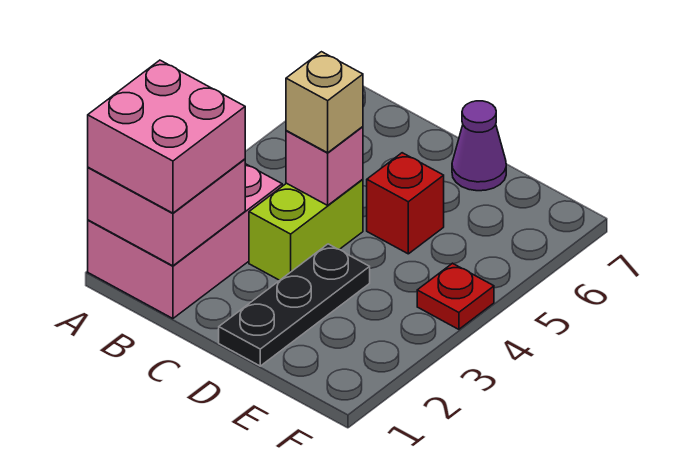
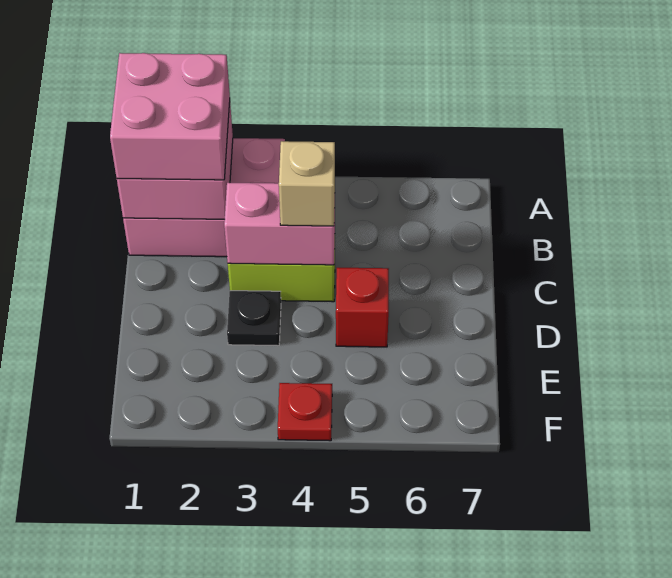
pink brick C4 level 2 -> pink brick C3:C4 level 2
black plate D1:D3 level 1 -> black plate D3 level 1
purple cone D7 level 1 -> none

